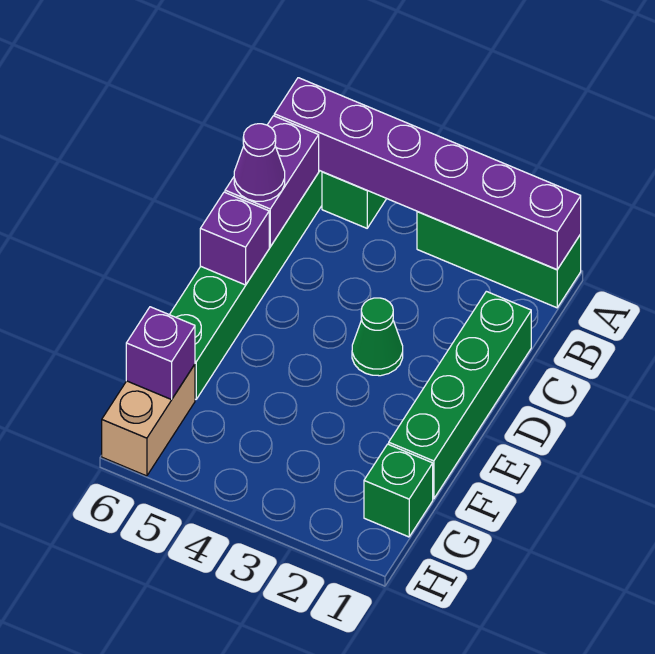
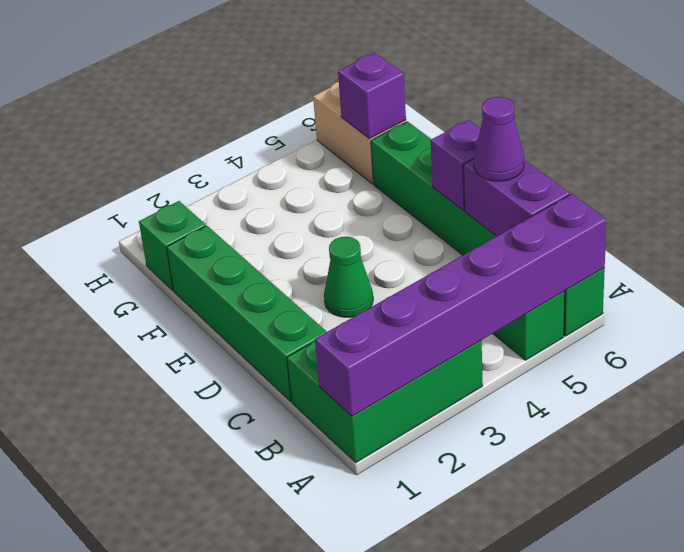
green brick A1:A3 level 1 -> green brick A1:B3 level 1

